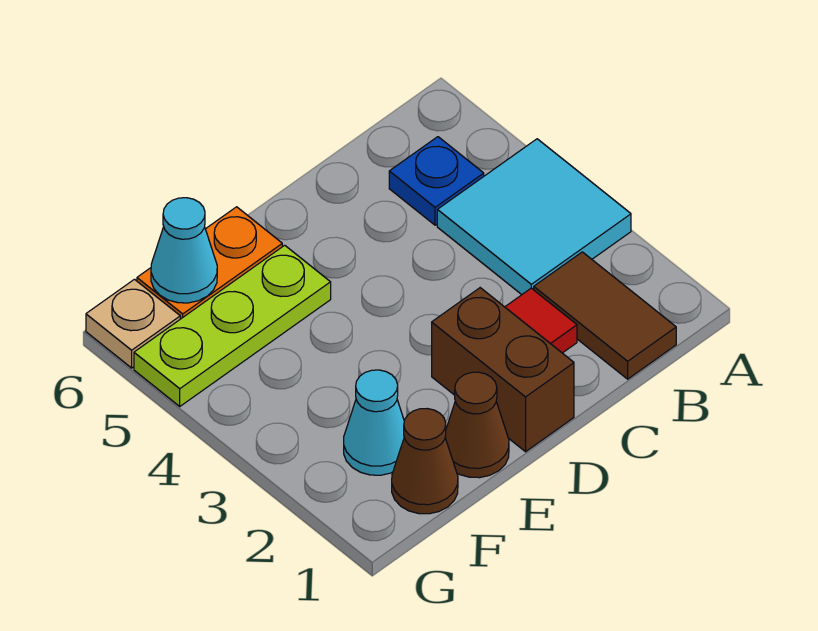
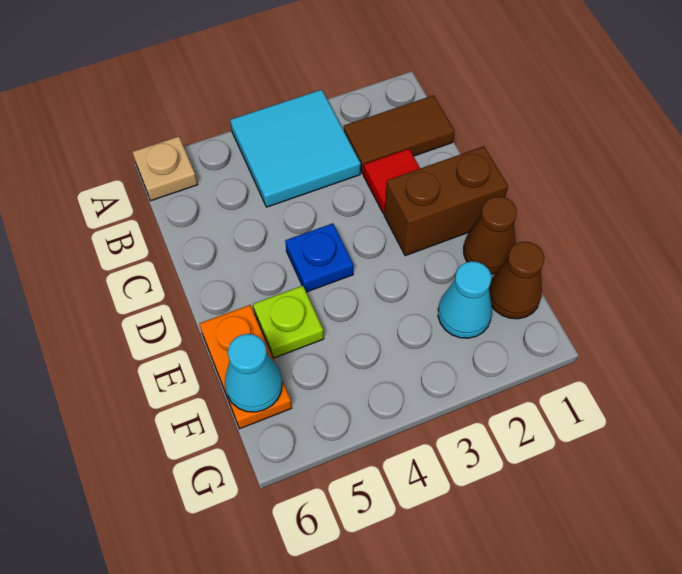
blue plate B5 level 1 -> blue plate D4 level 1
lime plate E5:G5 level 1 -> lime plate E5 level 1
tan plate G6 level 1 -> tan plate A6 level 1

